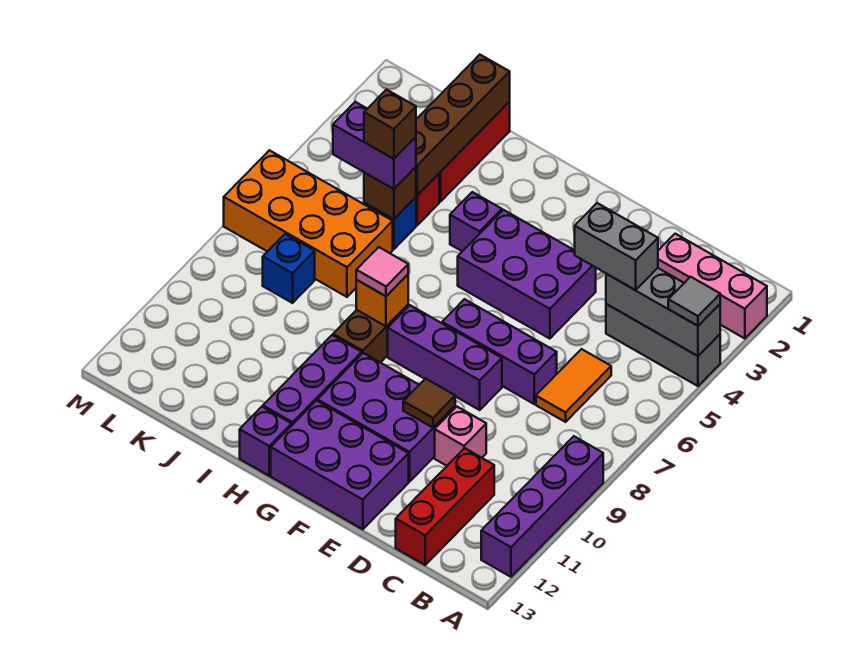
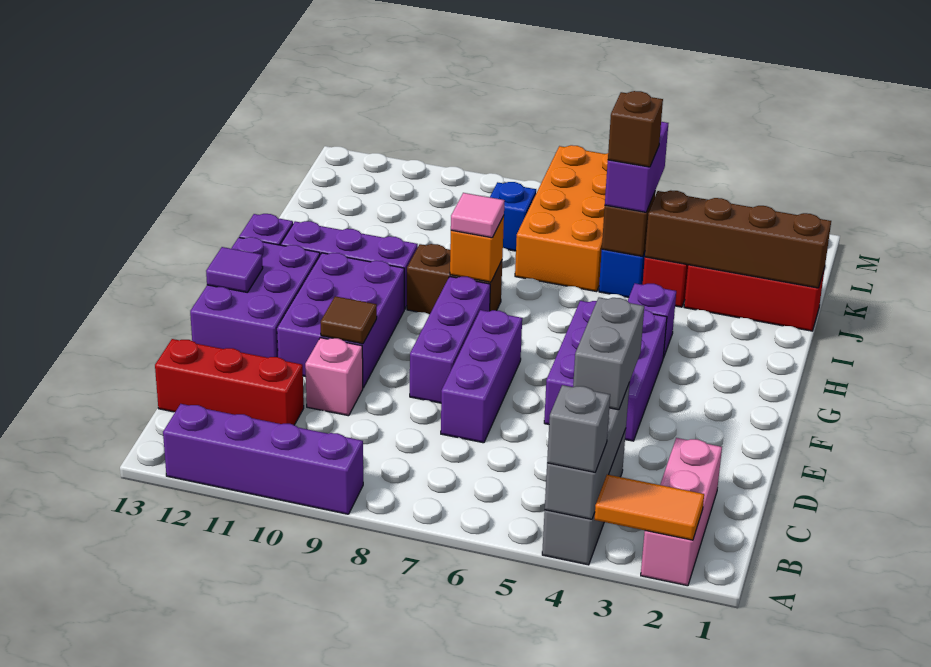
grey tile A4 level 3 -> grey brick A4 level 3
orange tile C6:C7 level 1 -> orange tile A2:A3 level 2
none -> purple tile F13 level 2

